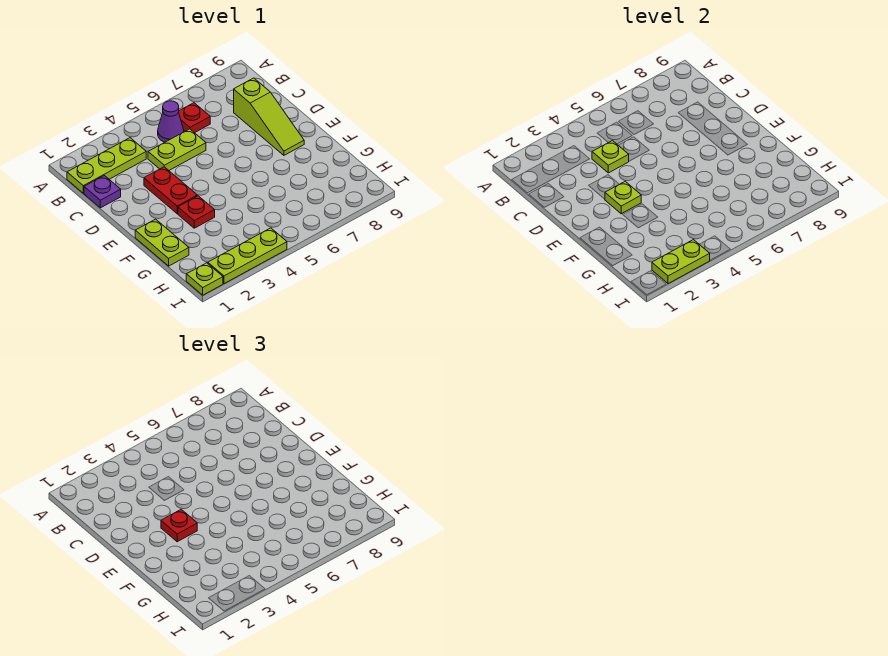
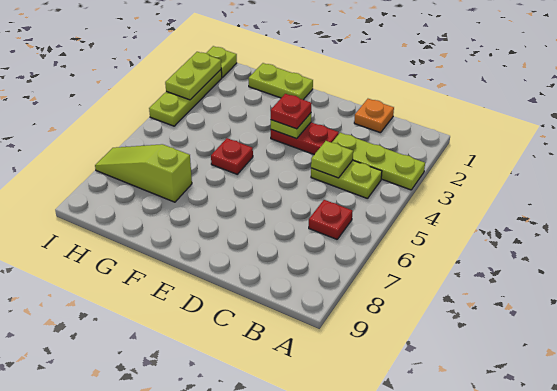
lime plate B1:B3 level 1 -> lime plate A3:C3 level 1
purple cone B5 level 1 -> none
purple plate C1 level 1 -> orange plate C1 level 1
lime plate C4:C5 level 1 -> lime plate B4:C4 level 1
lime slope C8:E8 level 1 top C -> lime slope G7:I7 level 1 top G
red plate F3 level 1 -> red plate F5 level 1

